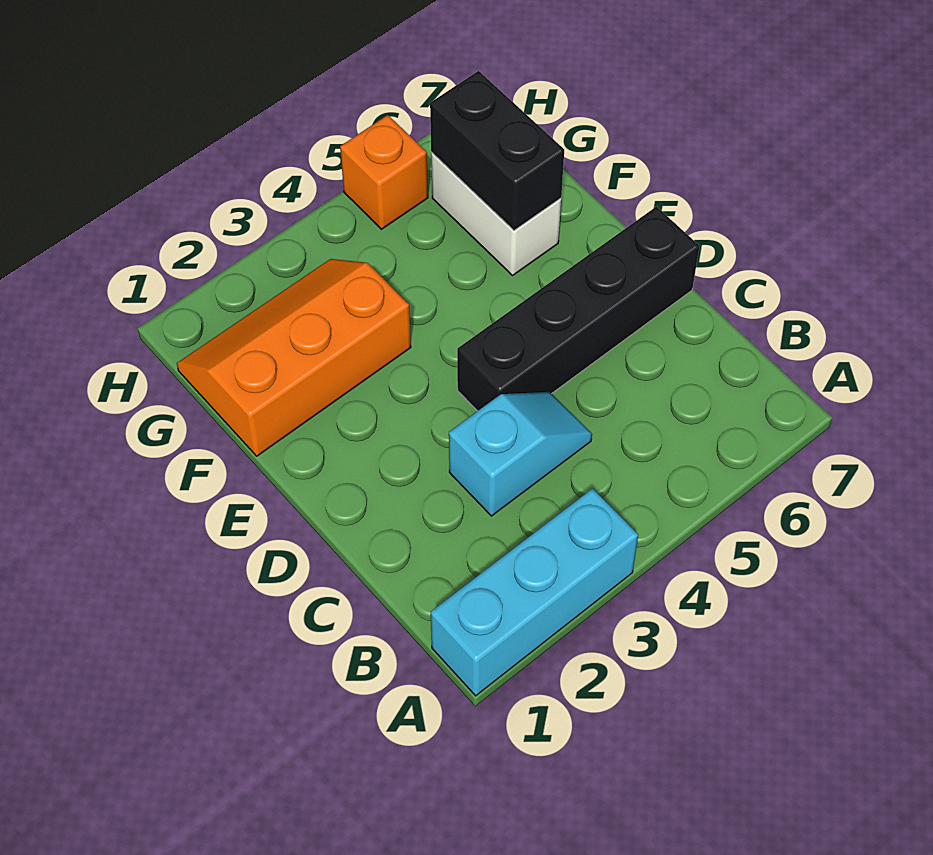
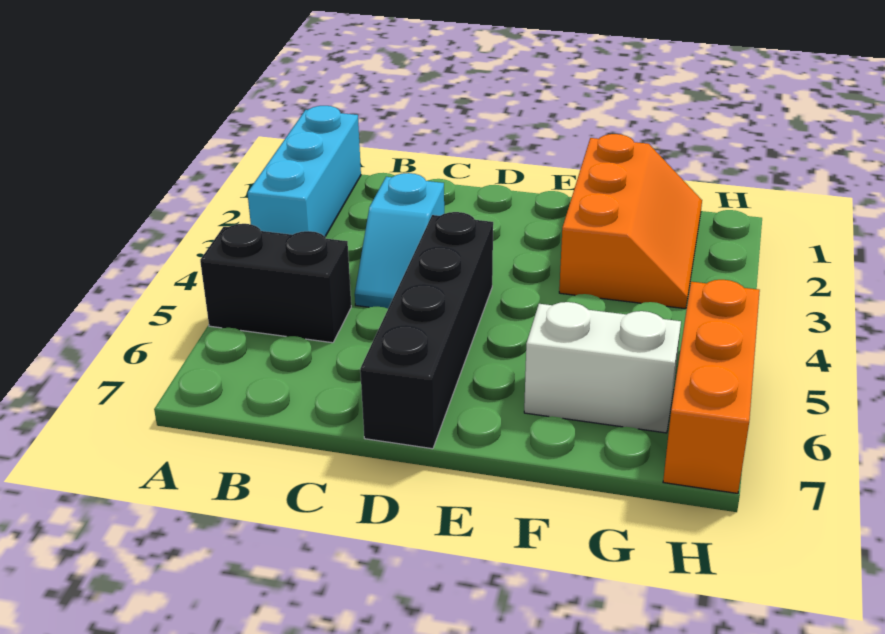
black brick F6:G6 level 2 -> black brick A5:B5 level 1
orange brick H5 level 1 -> orange brick H5:H7 level 1

